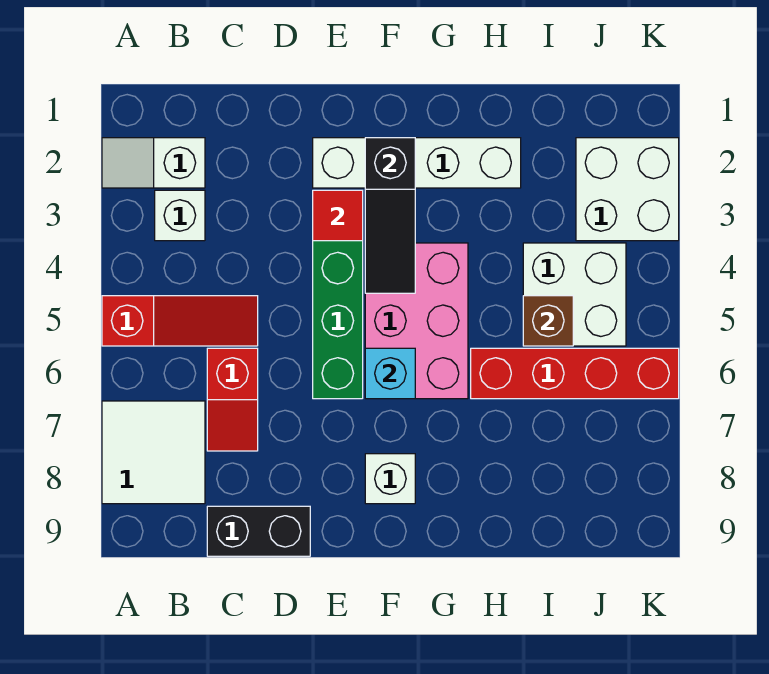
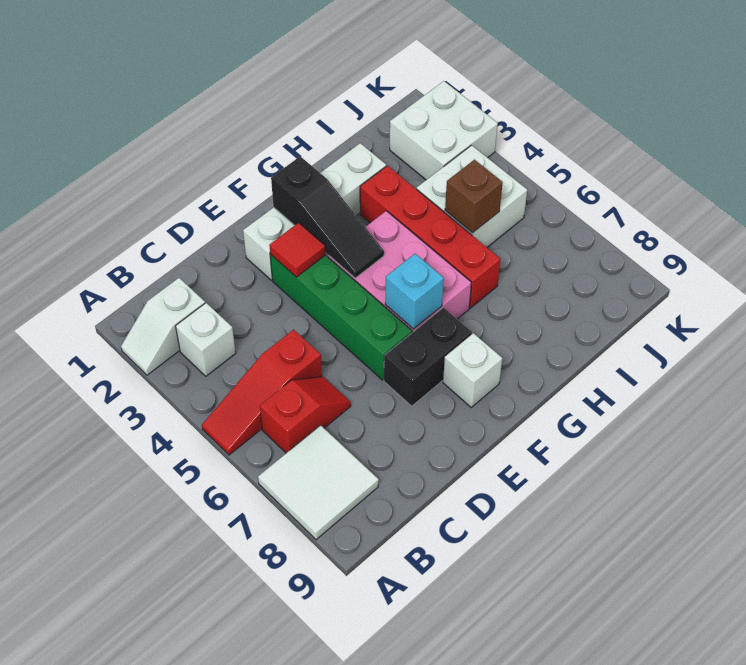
red slope A5:C5 level 1 top A -> red slope A5:C5 level 1 top C
red slope C6:C7 level 1 top 6 -> red slope B6:C6 level 1 top B
black brick C9:D9 level 1 -> black brick E7:F7 level 1
red brick H6:K6 level 1 -> red brick H3:H6 level 1

